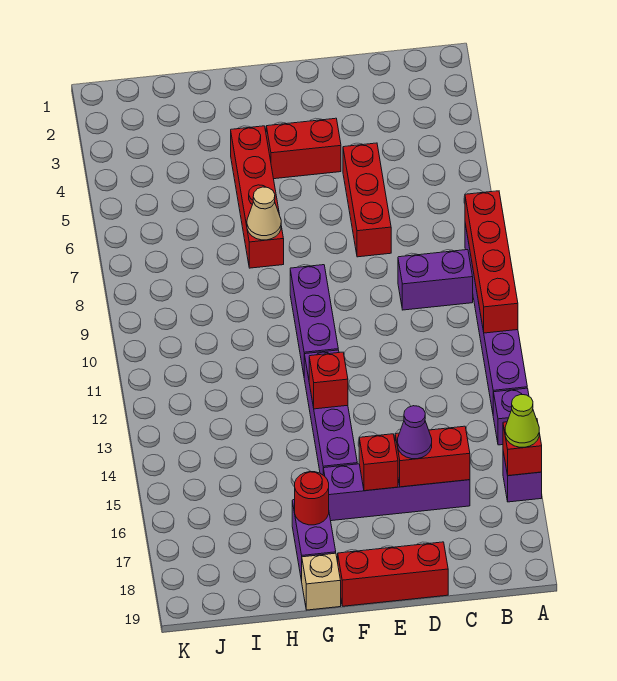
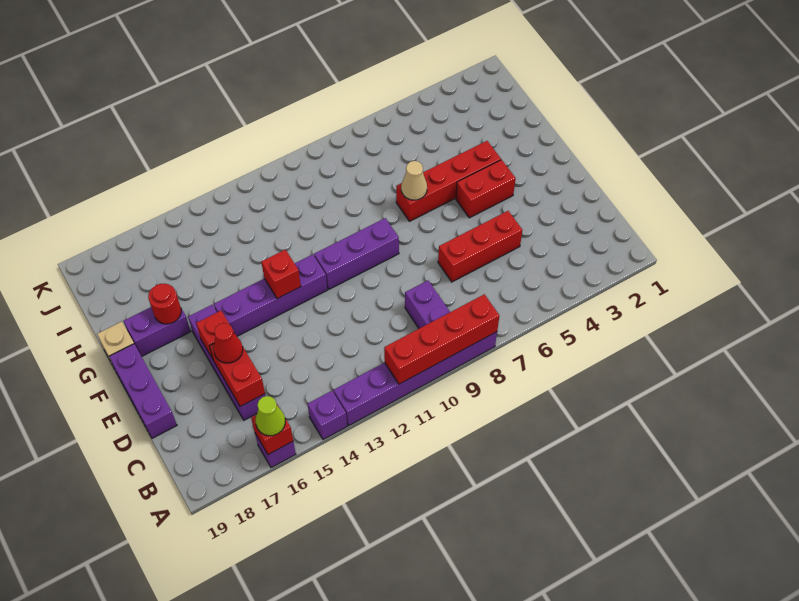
purple cone D16 level 3 -> red cone D16 level 3
red brick D19:F19 level 1 -> purple brick D19:F19 level 1
red brick E4:F4 level 1 -> red brick F4:F5 level 1

